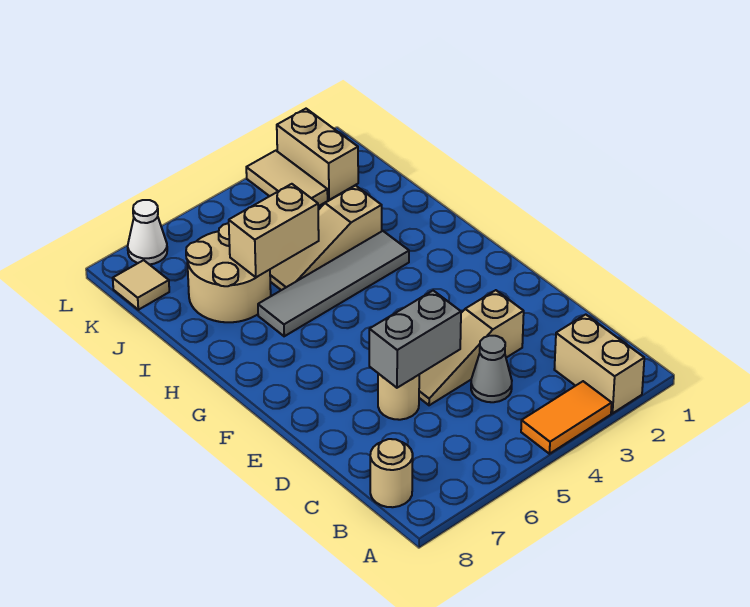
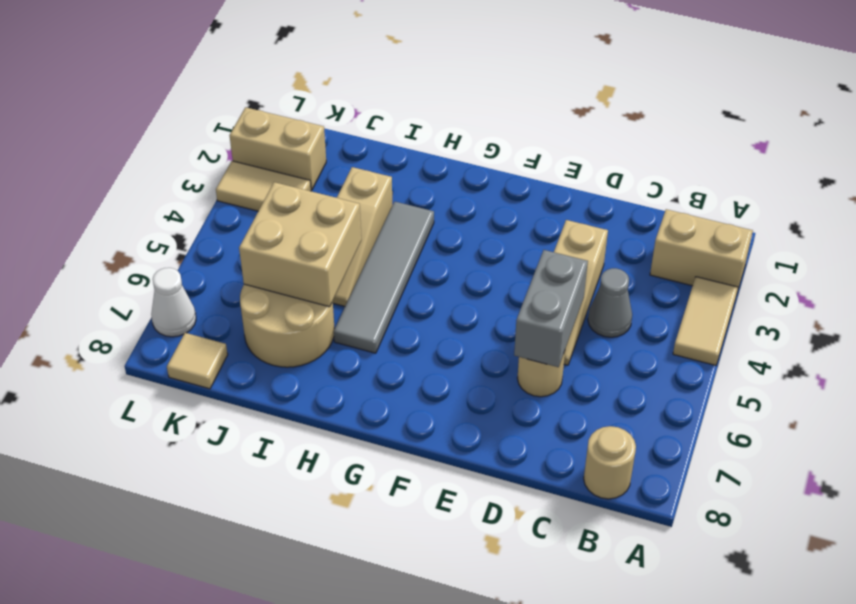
orange tile A3:A4 level 1 -> tan tile A3:A4 level 1
tan brick I5:I6 level 2 -> tan brick I5:J6 level 2

